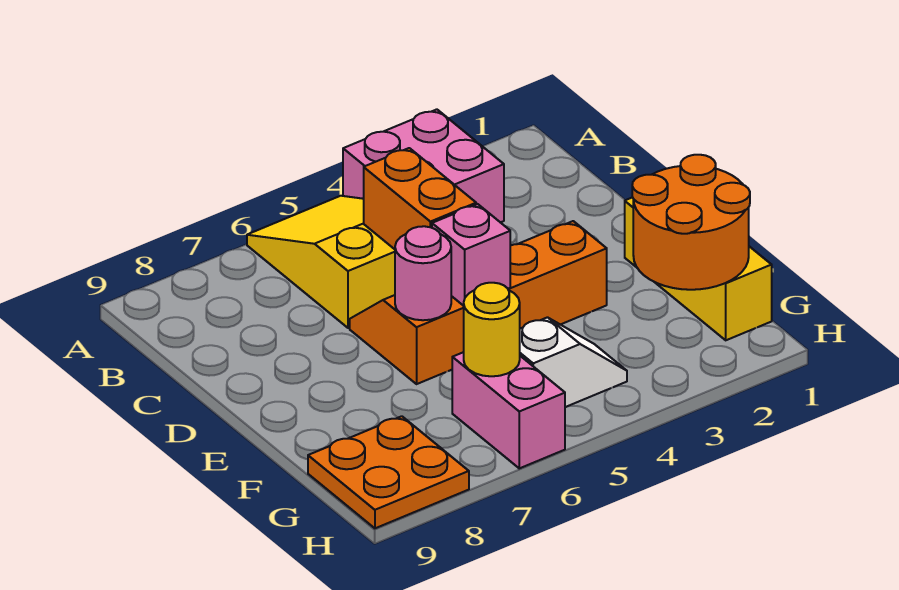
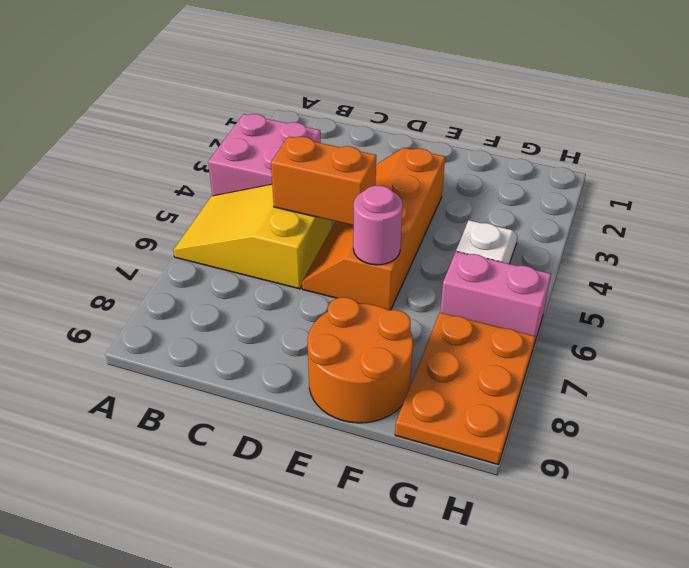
yellow brick E1:G1 level 1 -> none
pink brick E5 level 2 -> none
orange round brick F1:G2 level 2 -> orange round brick E8:F9 level 1
yellow round brick G6 level 2 -> none
orange plate G8:H9 level 1 -> orange plate G7:H9 level 1

